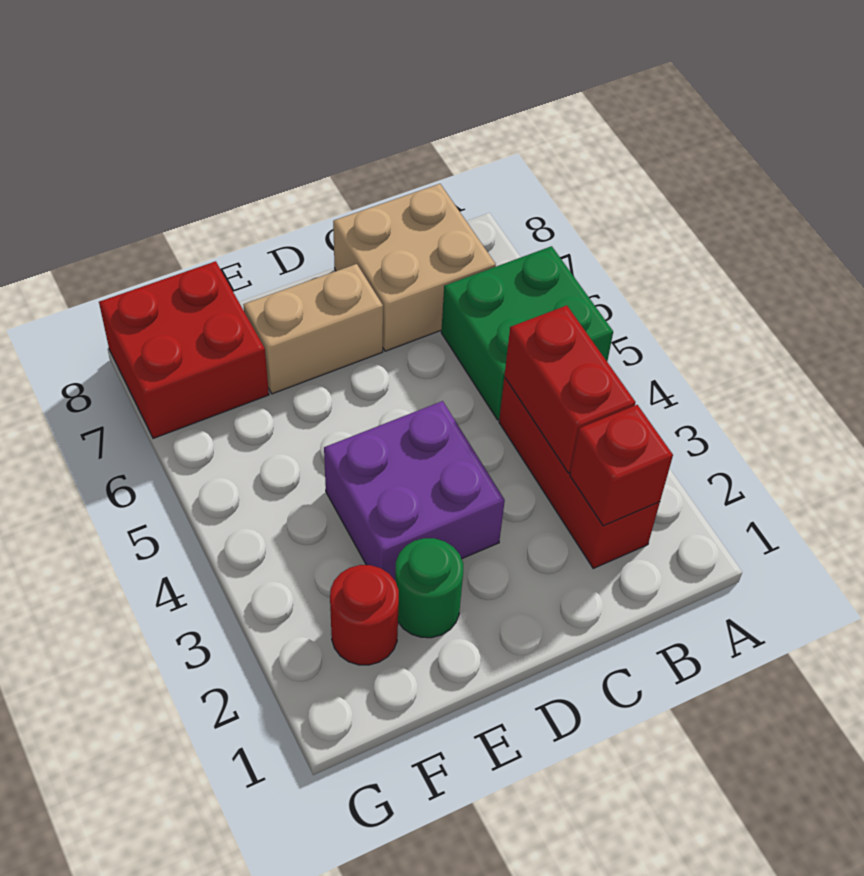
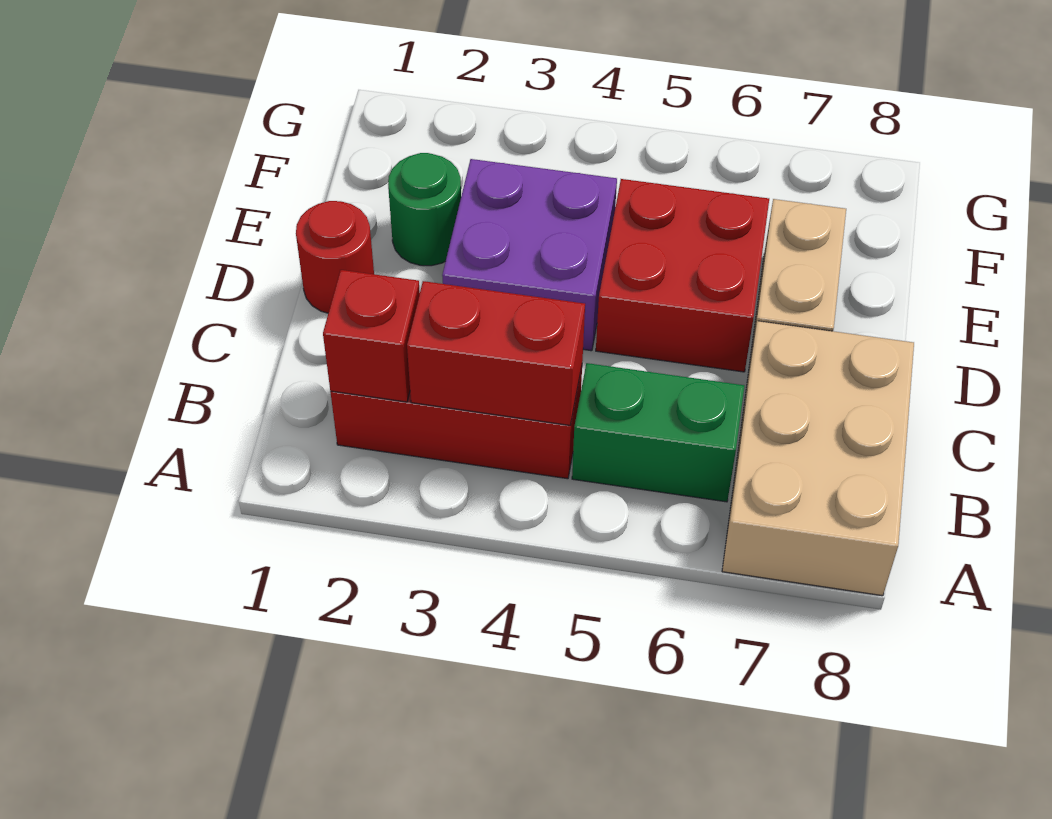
green brick A5:B6 level 1 -> green brick B5:B6 level 1
tan brick B7:C8 level 1 -> tan brick A7:C8 level 1
red round brick F2 level 1 -> red round brick D1 level 1
red brick F7:G8 level 1 -> red brick D5:E6 level 1

